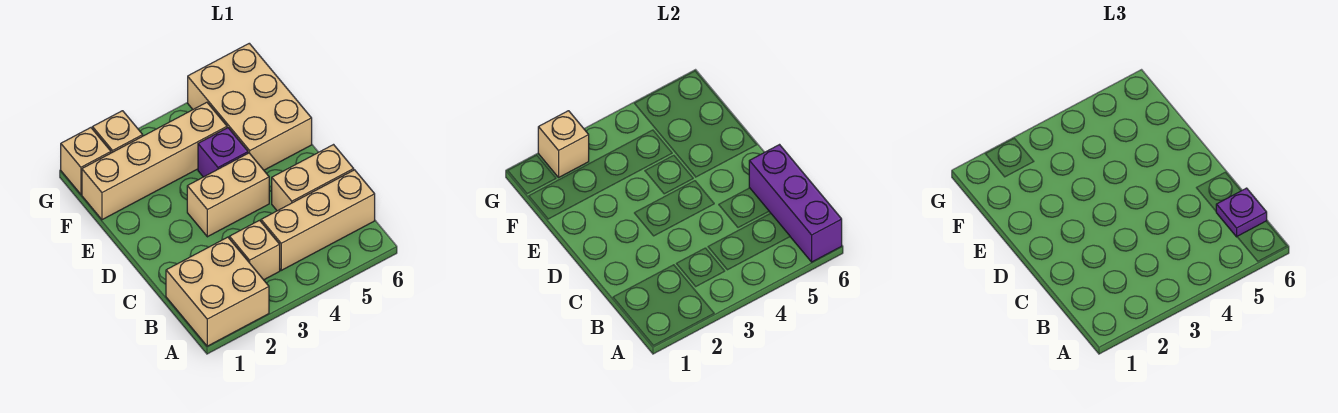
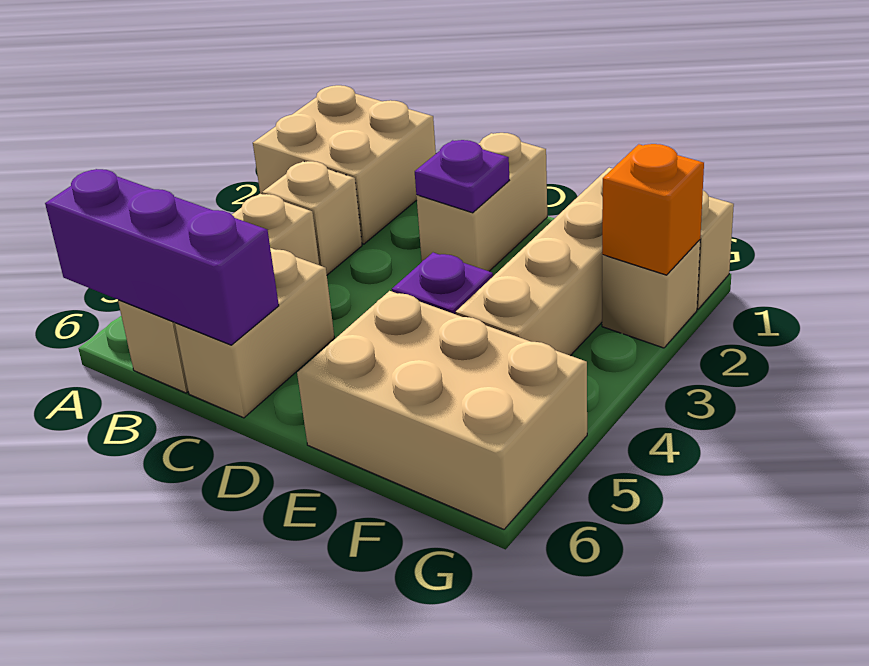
purple plate B6 level 3 -> purple plate D2 level 2
tan brick D3:D4 level 1 -> tan brick D1:D2 level 1
tan brick G2 level 2 -> orange brick G2 level 2

